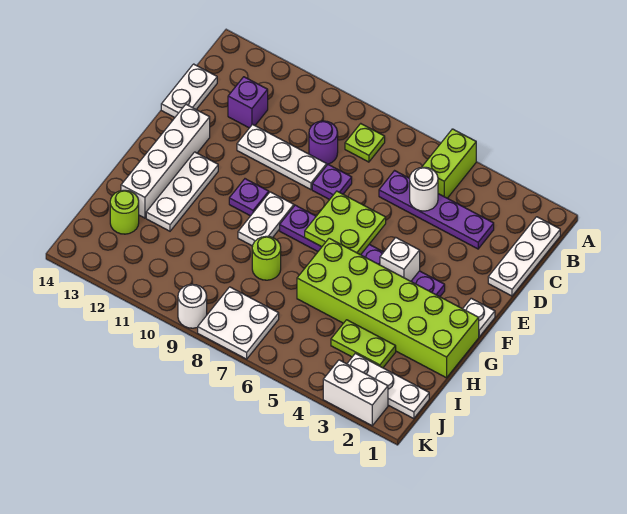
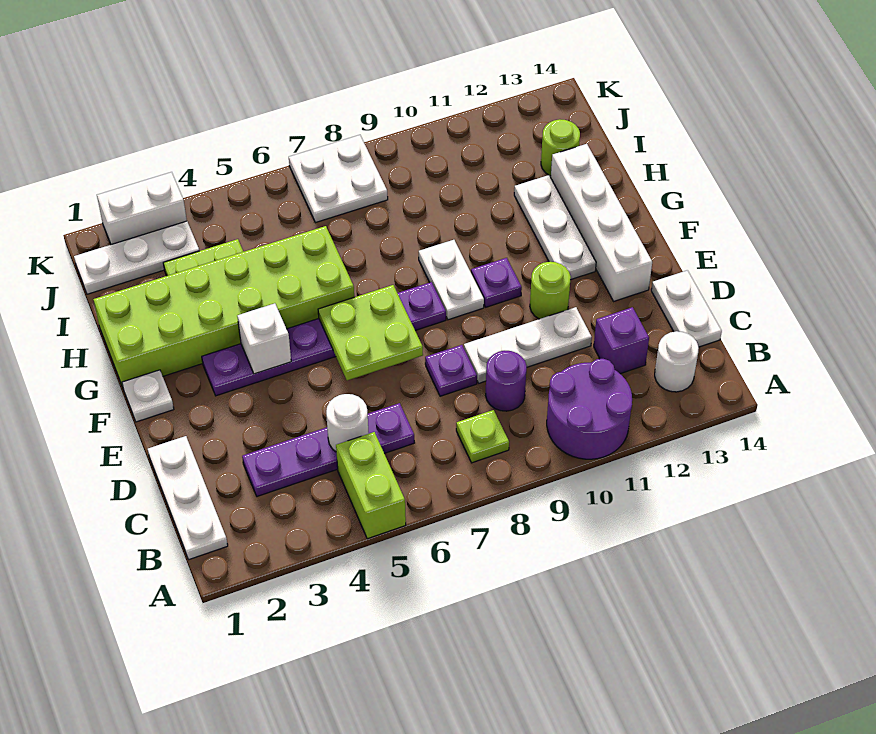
none -> purple round brick A10:B11 level 1
lime round brick H8 level 1 -> lime round brick E11 level 1
white round brick K9 level 1 -> white round brick B13 level 1

